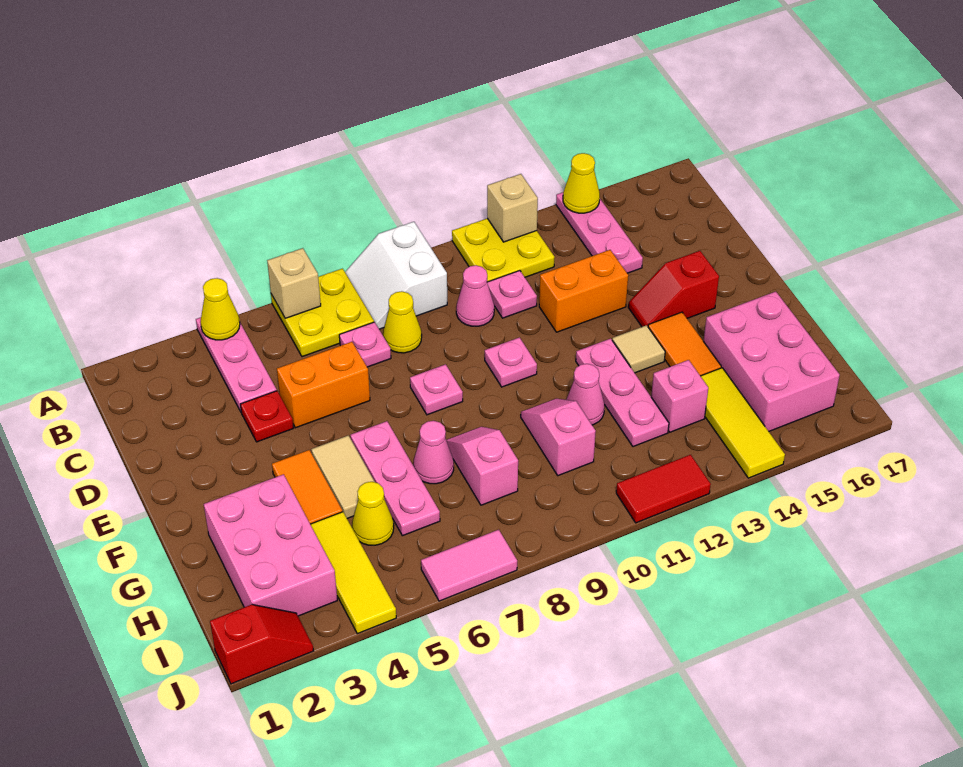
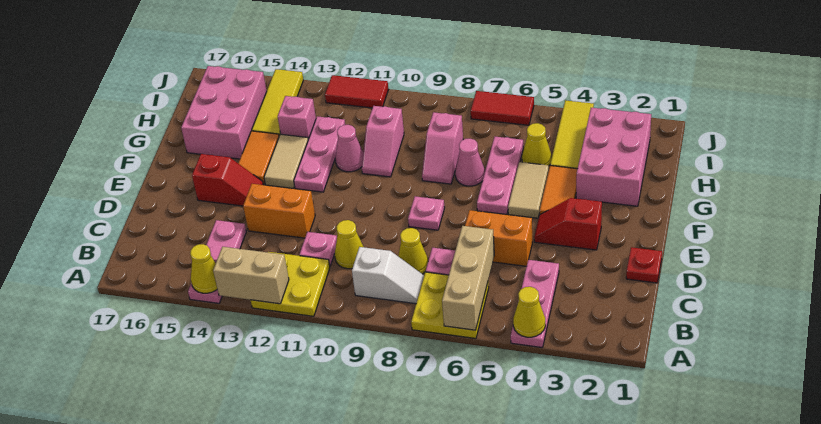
tan brick A6 level 2 -> tan brick A6:C6 level 2
white slope A8:B9 level 1 top 9 -> white slope B8:B9 level 1 top 9
tan brick A12 level 2 -> tan brick A12:A13 level 2
pink cone C10 level 1 -> yellow cone C10 level 1
red plate D4 level 1 -> red plate D1 level 1
pink plate E10 level 1 -> none
tan tile F13 level 1 -> tan tile F13:G13 level 1
red slope J1:J2 level 1 top 1 -> red slope E3:E4 level 1 top 3
pink tile J6:J7 level 1 -> red tile J6:J7 level 1

